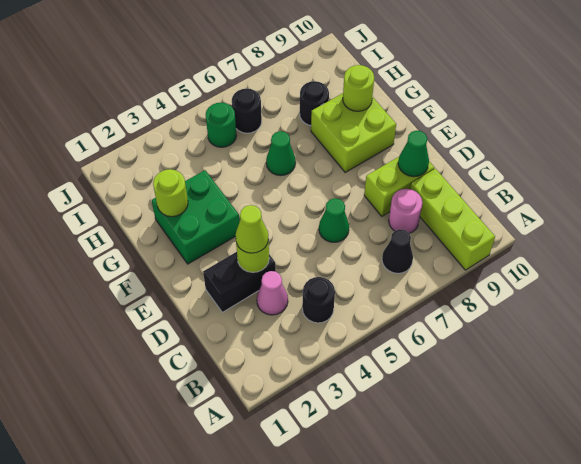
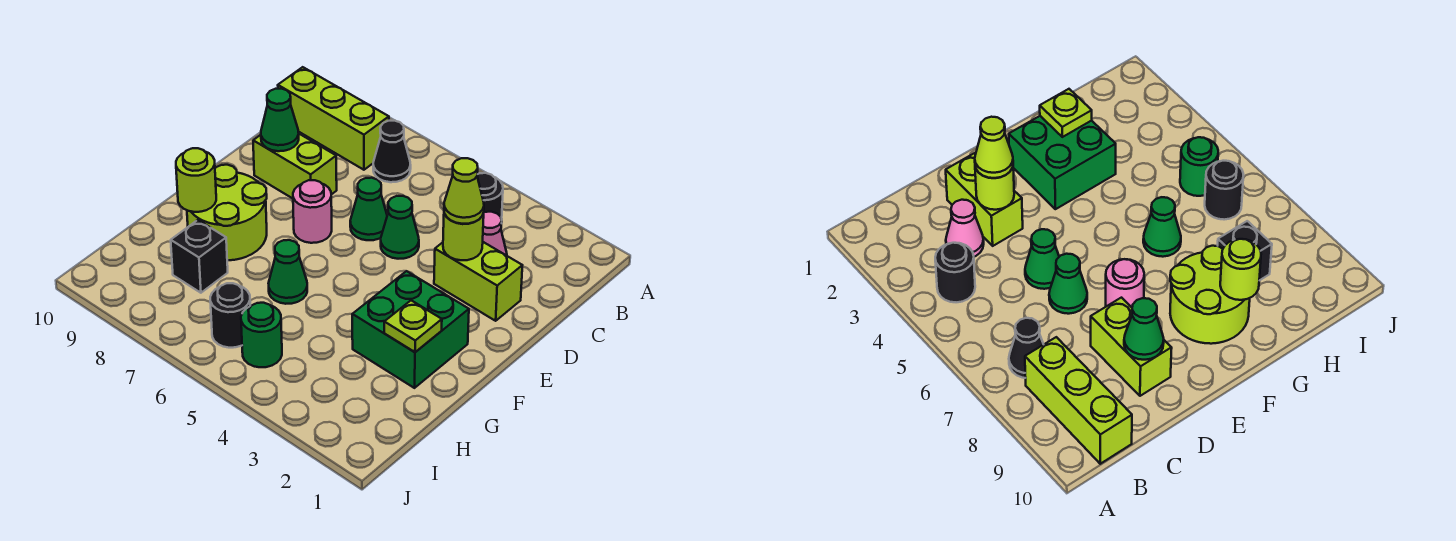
lime brick A9:C9 level 1 -> lime brick B8:B10 level 1
pink round brick C8 level 1 -> pink round brick E7 level 1
black brick D2:D3 level 1 -> lime brick D2:D3 level 1
none -> green cone D5 level 1
lime brick F8:G9 level 1 -> lime round brick F8:G9 level 1
lime round brick G2 level 2 -> lime plate G2 level 2
black round brick H8 level 1 -> black brick H8 level 1

